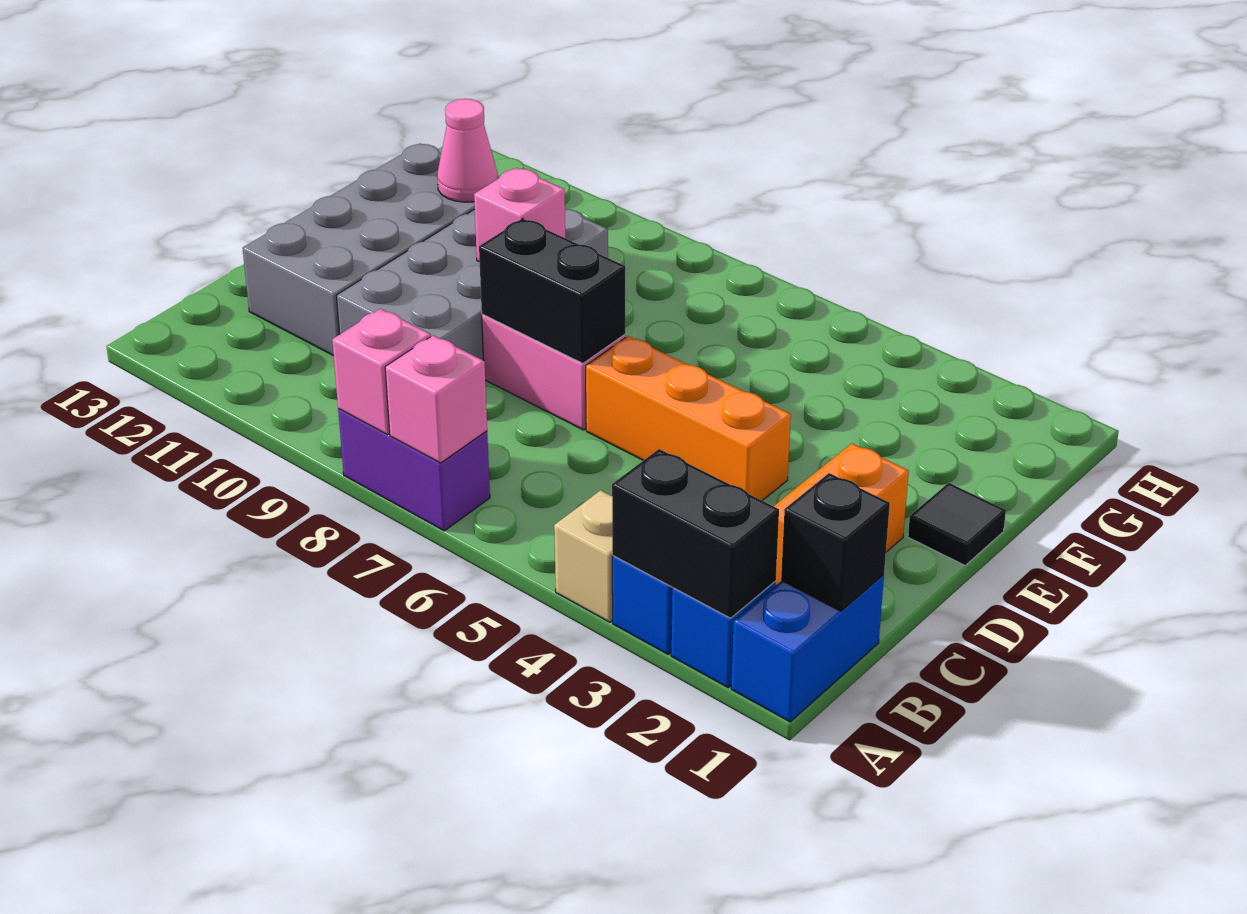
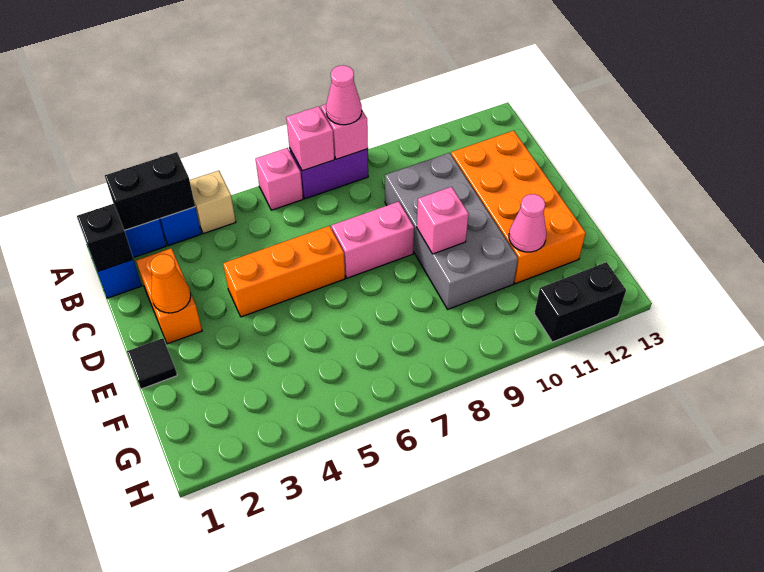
none -> pink brick A6 level 1
none -> pink cone A8 level 3
grey brick C11:F12 level 1 -> orange brick C11:F12 level 1
none -> orange cone D2 level 2
black brick D7:D8 level 2 -> black brick H11:H12 level 1

